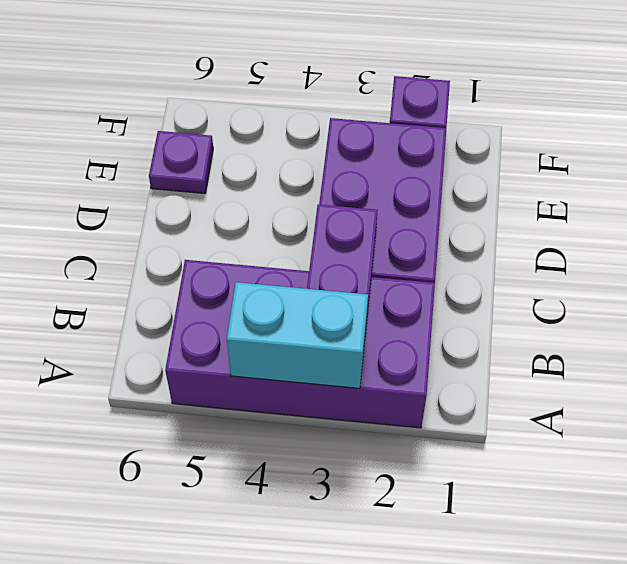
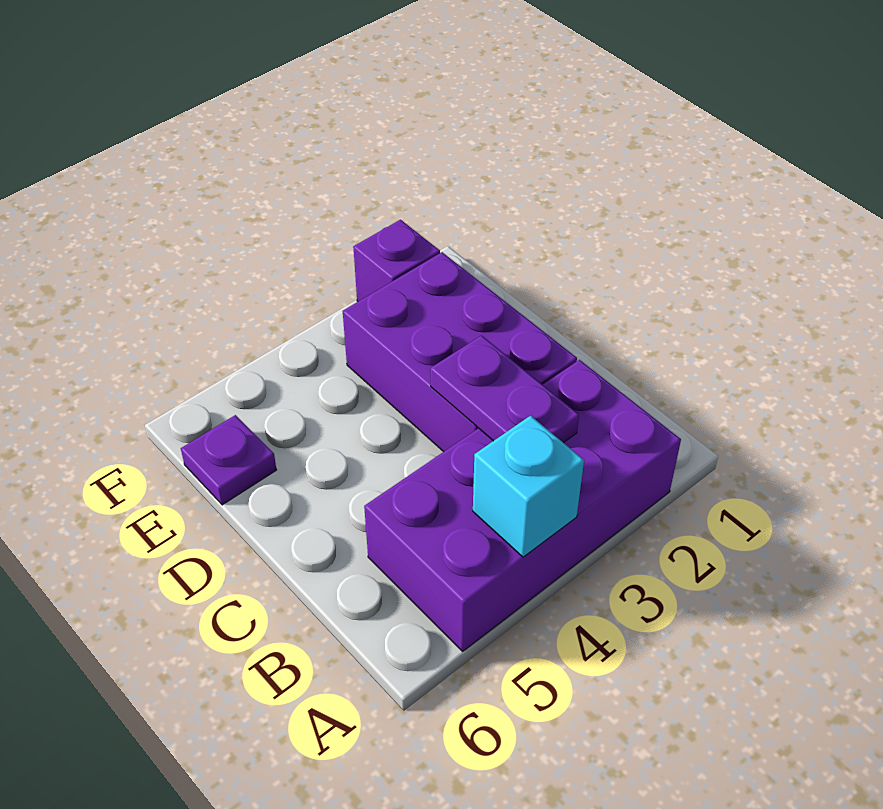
cyan brick A3:A4 level 2 -> cyan brick A4 level 2

